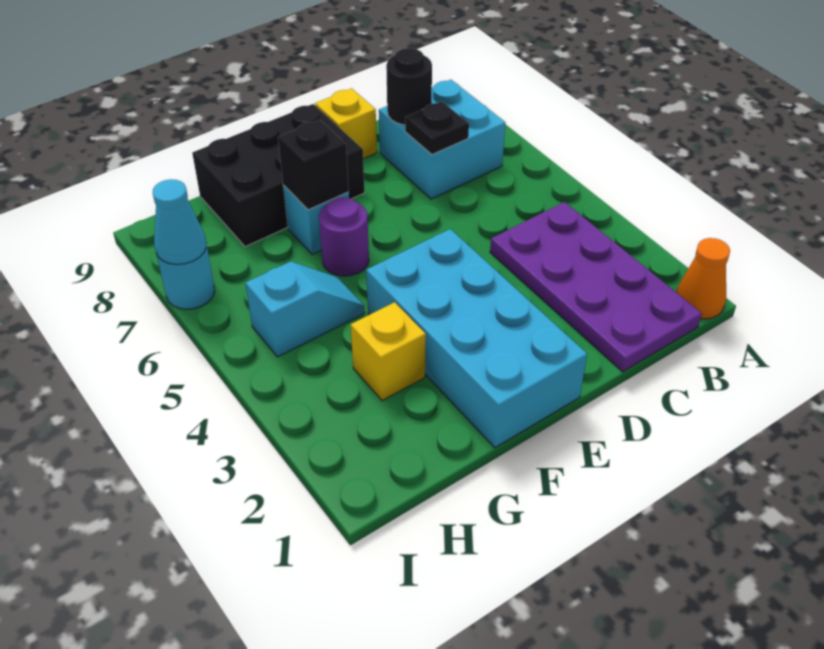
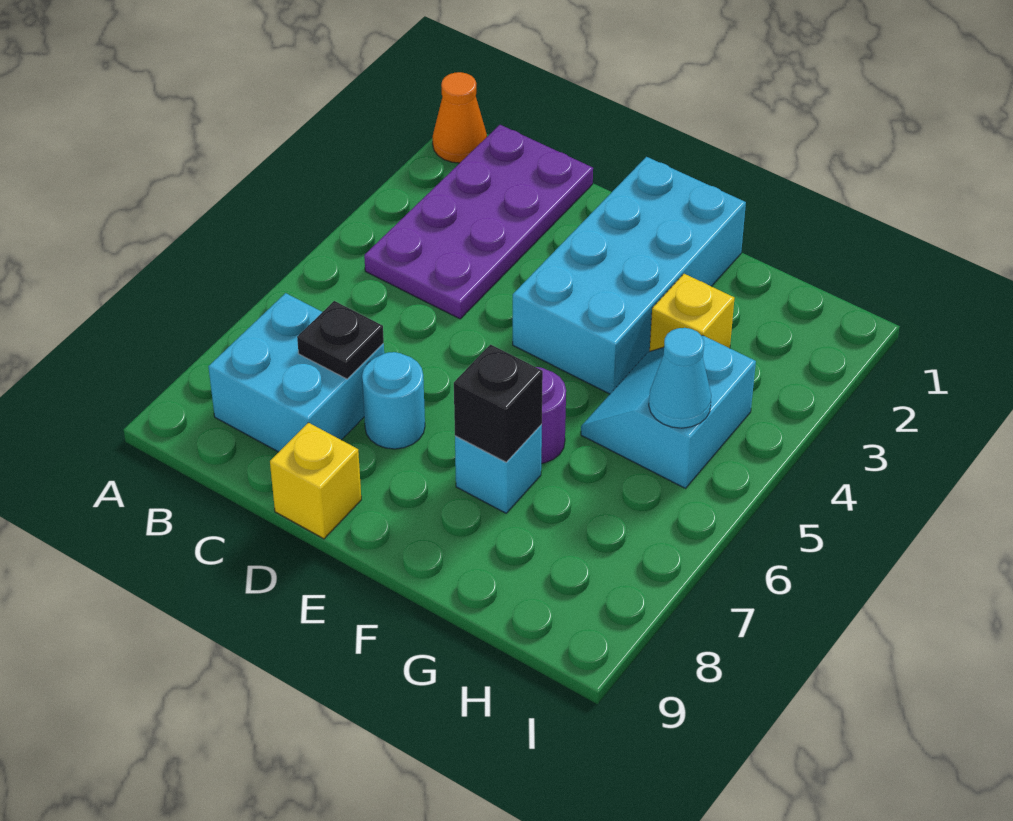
black round brick C8 level 2 -> none
black brick E8:G9 level 1 -> none
cyan slope G5:H5 level 1 top H -> cyan slope G4:H5 level 1 top H
cyan round brick I7 level 1 -> cyan round brick D7 level 1
cyan cone I7 level 2 -> cyan cone H5 level 2

